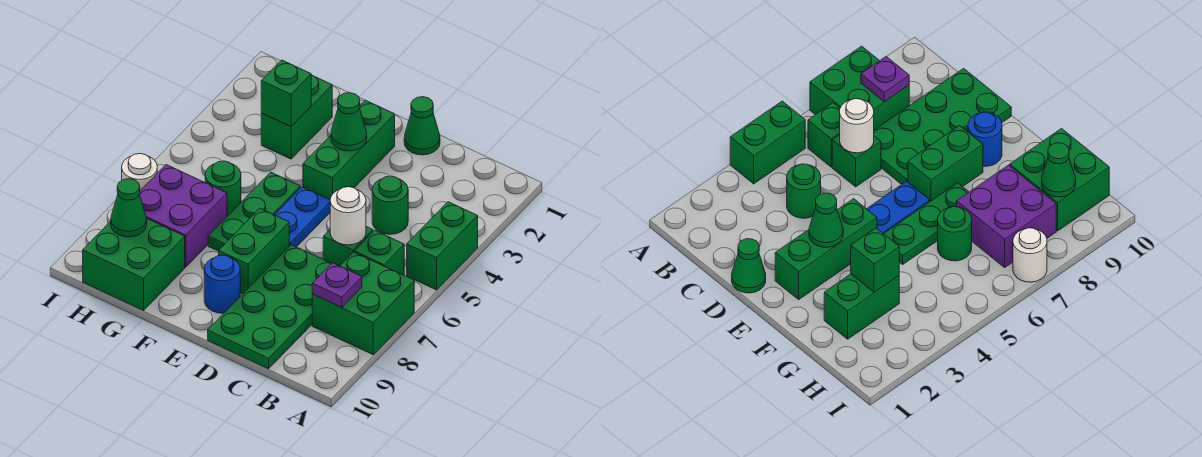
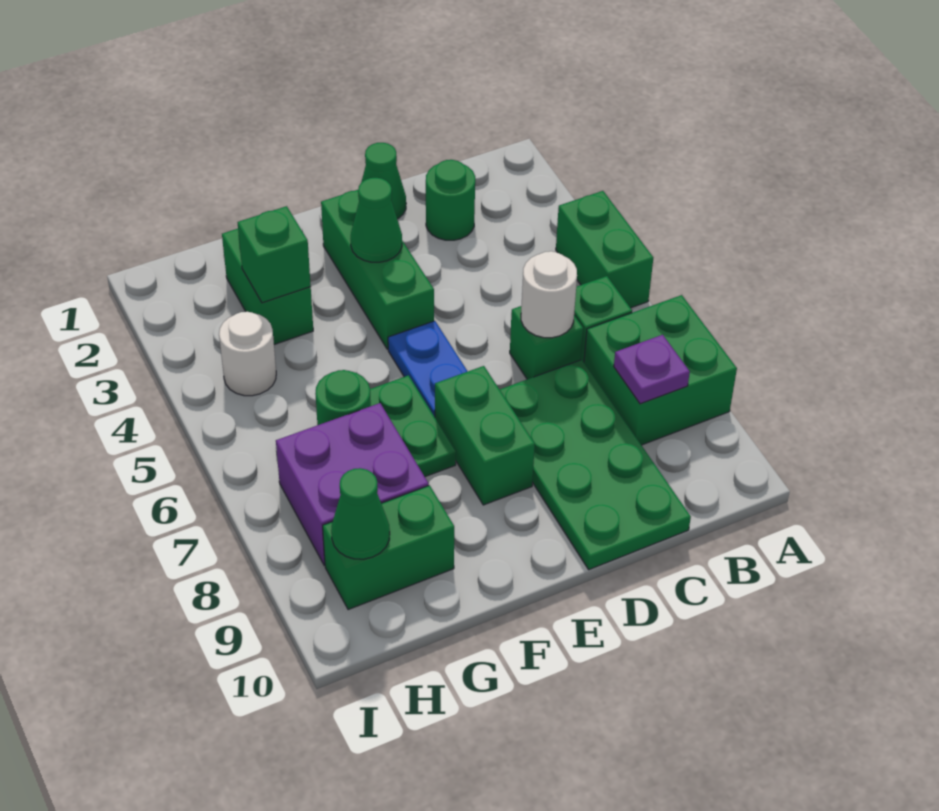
green round brick C4 level 1 -> green round brick C2 level 1
blue round brick E9 level 1 -> none
green plate F5:F7 level 1 -> green plate F6:F7 level 1
green brick G9:H10 level 1 -> green brick G9:H9 level 1
white round brick I7 level 1 -> white round brick H4 level 1

